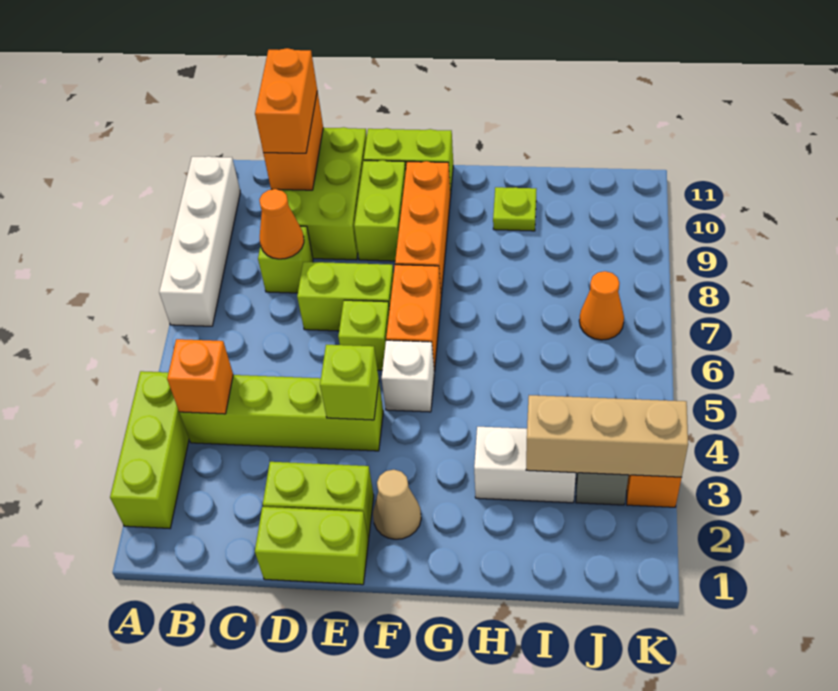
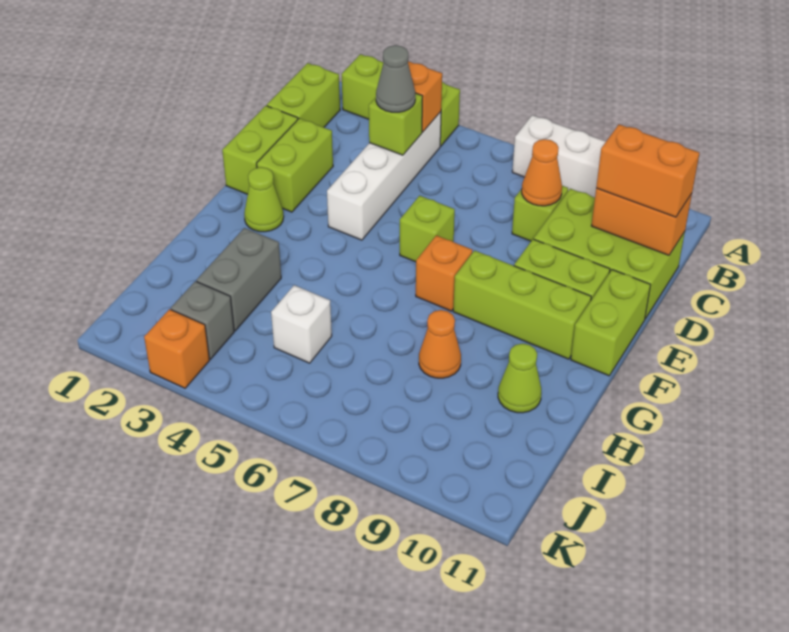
lime brick B4:E4 level 1 -> white brick B4:E4 level 1
none -> grey cone C4 level 3
lime brick D7:E7 level 1 -> lime brick B1:C1 level 1
lime brick E4 level 2 -> lime brick C4 level 2
tan cone F2 level 1 -> lime cone F2 level 1
white brick F5 level 1 -> white brick I5 level 1
orange brick F6:F7 level 1 -> orange brick F7 level 1
orange brick F8:F10 level 1 -> lime brick F8:F10 level 1
white brick H3:I3 level 1 -> grey brick H3:I3 level 1
lime plate H10 level 1 -> lime cone H10 level 1
tan brick I3:K3 level 2 -> none
orange cone J7 level 1 -> orange cone H8 level 1

